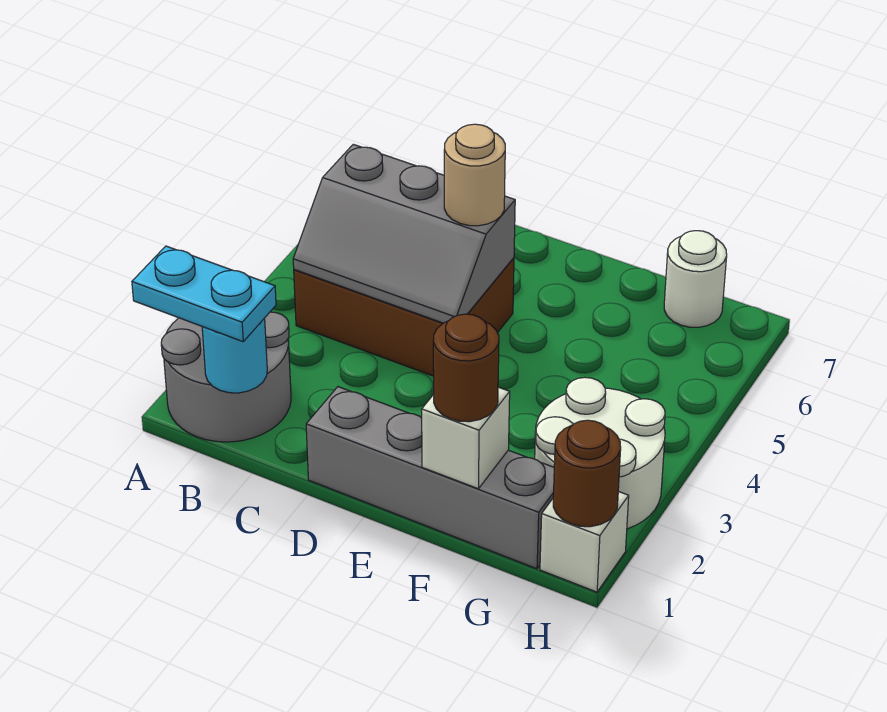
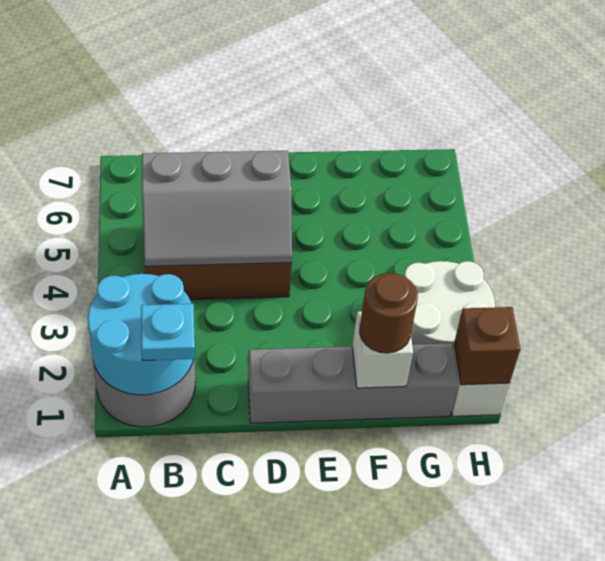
cyan plate A1:B1 level 3 -> cyan plate B1 level 3
cyan round brick B1 level 2 -> cyan round brick A1:B2 level 2
tan round brick D5 level 3 -> none
white round brick G7 level 1 -> none
brown round brick H1 level 2 -> brown brick H1 level 2

